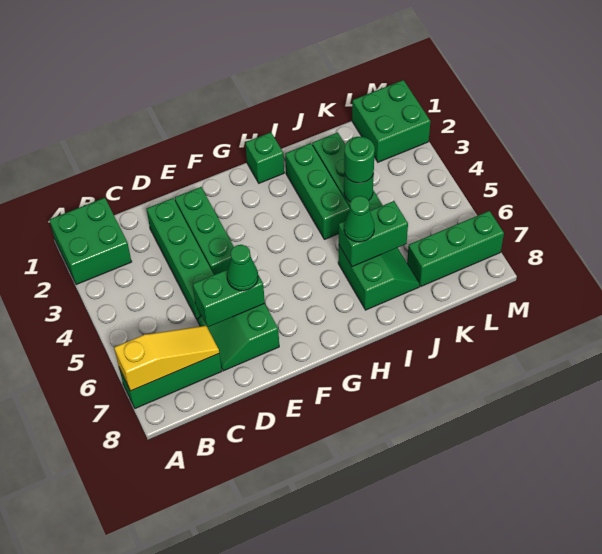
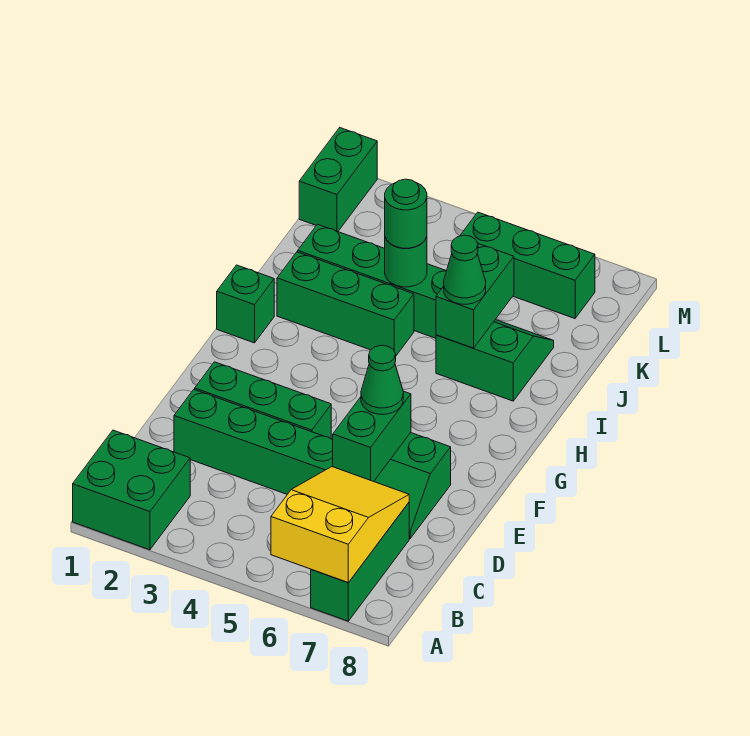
yellow slope A7:C7 level 2 top A -> yellow slope A6:C7 level 2 top A
green brick K7:M7 level 1 -> green brick L5:L7 level 1
green brick L1:M2 level 1 -> green brick L1:M1 level 1

